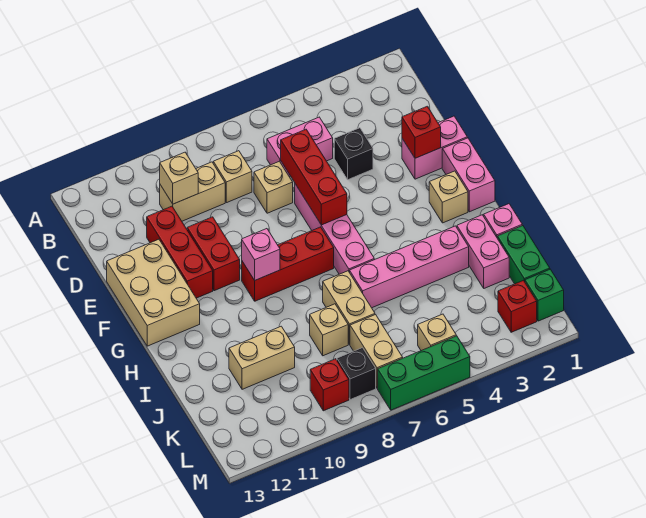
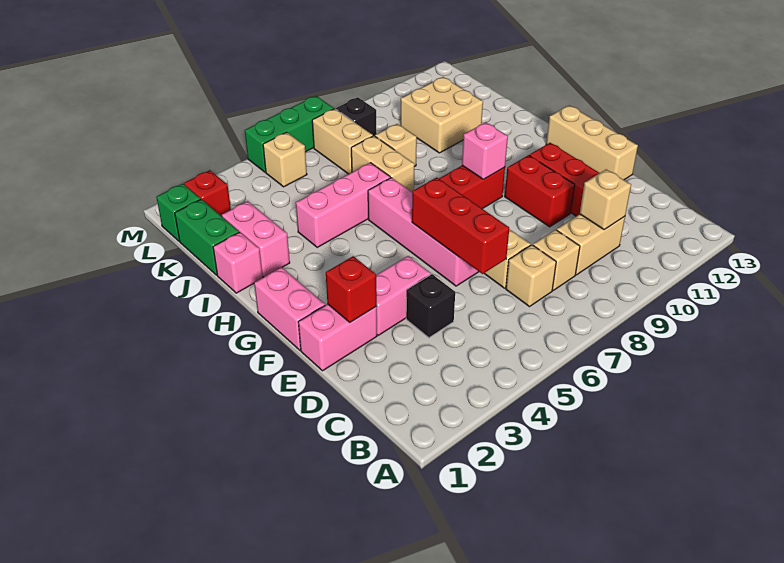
pink brick C5:C6 level 1 -> pink brick E3:E4 level 1
tan brick E12:G13 level 1 -> tan brick E13:G13 level 1
tan brick G2 level 1 -> tan brick C7 level 1
pink brick I3:I6 level 1 -> pink brick I4:I6 level 1
tan brick J10:J11 level 1 -> tan brick J10:K11 level 1
red brick L9 level 1 -> none

